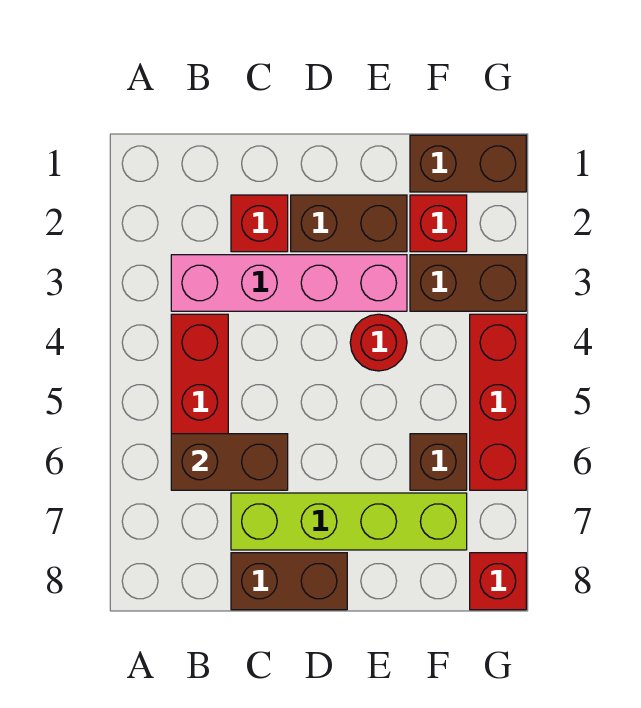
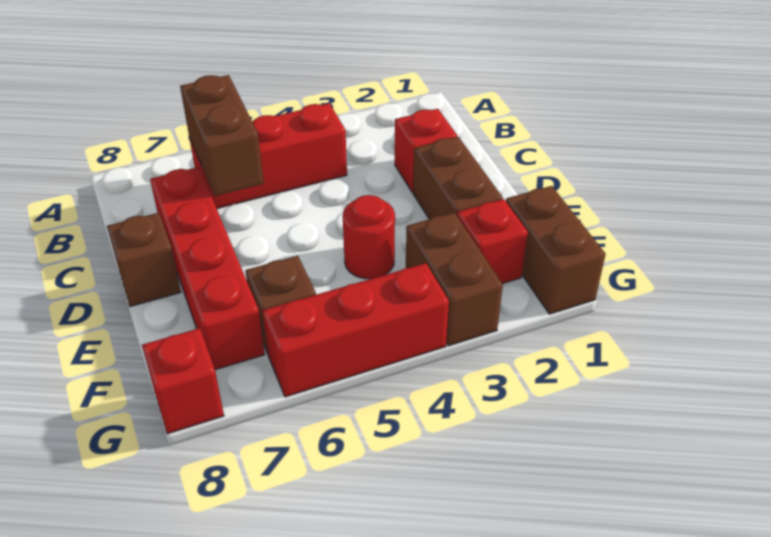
pink brick B3:E3 level 1 -> none
lime brick C7:F7 level 1 -> red brick C7:F7 level 1
brown brick C8:D8 level 1 -> brown brick D8 level 1

